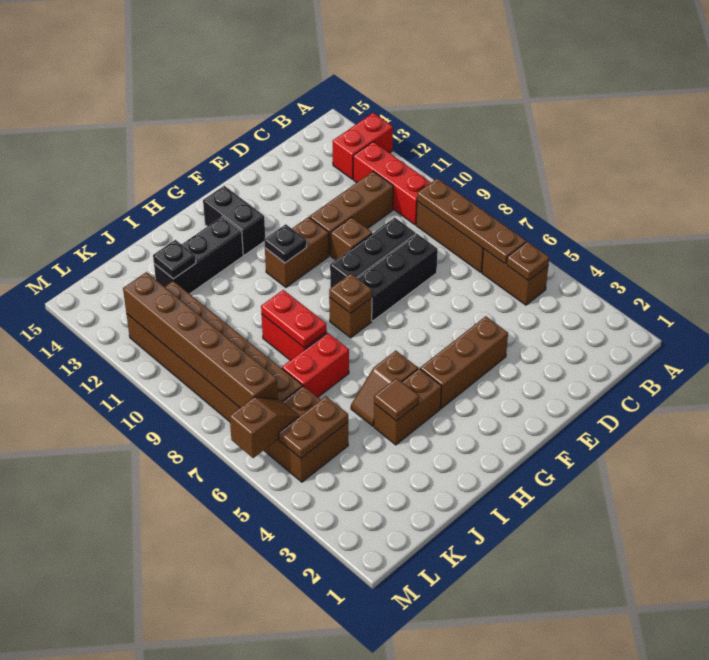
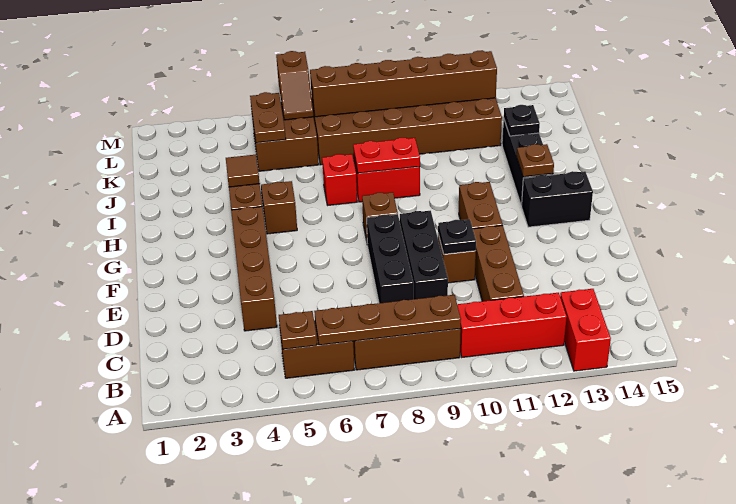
brown brick E4:G4 level 1 -> brown brick D4:G4 level 1
brown plate G8 level 2 -> brown plate H13 level 2
black plate G11 level 2 -> black plate E10 level 2
red brick I7:J7 level 1 -> red brick I7 level 1

